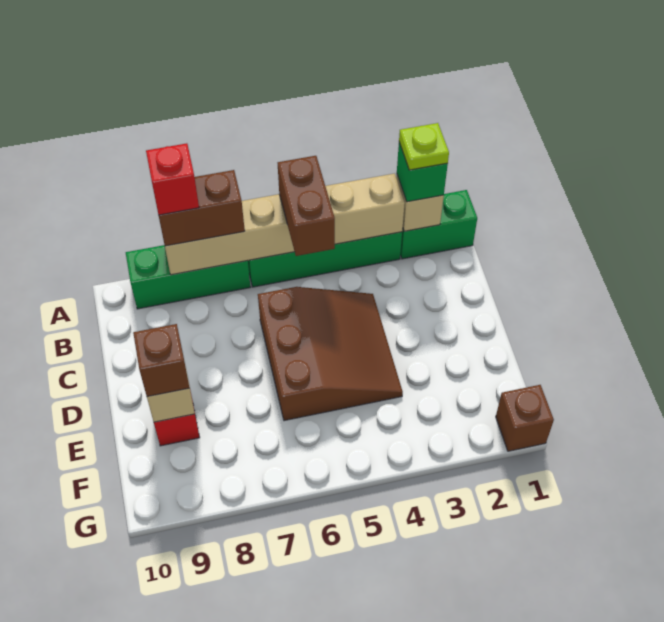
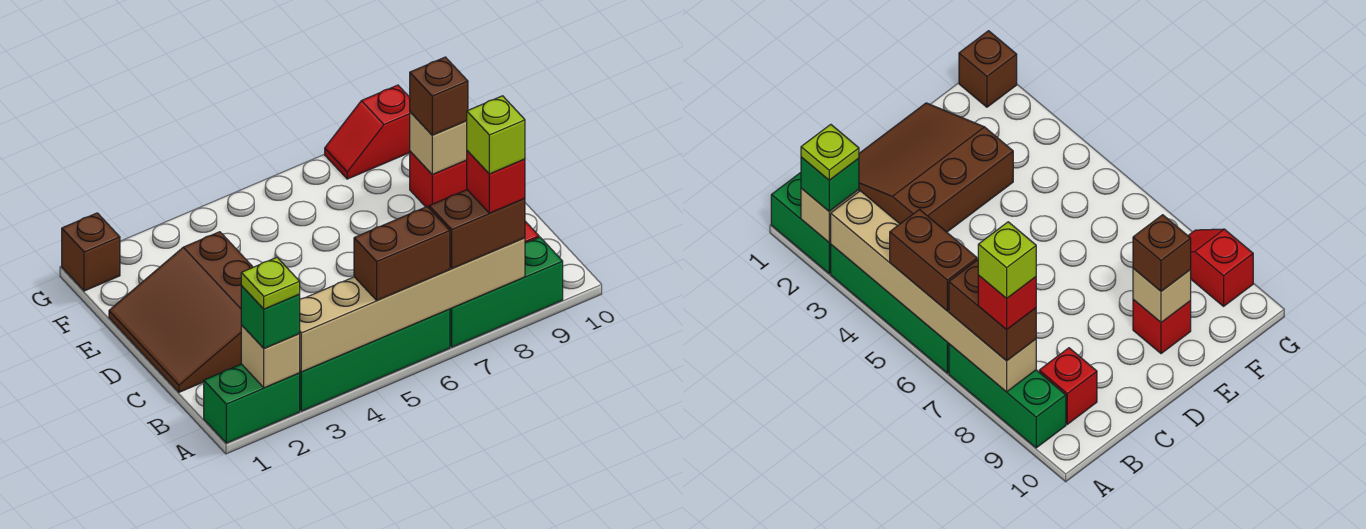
brown brick A5:B5 level 3 -> brown brick A5:A6 level 3
none -> lime brick A8 level 5
none -> red brick B9 level 1
brown slope C4:E6 level 1 top 6 -> brown slope C1:E3 level 1 top 3
none -> red slope G8:G9 level 1 top 9

